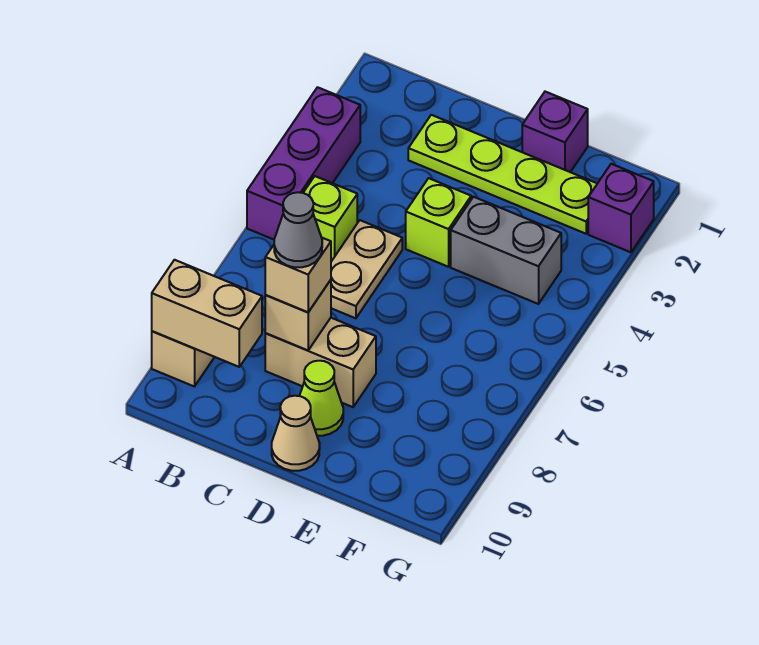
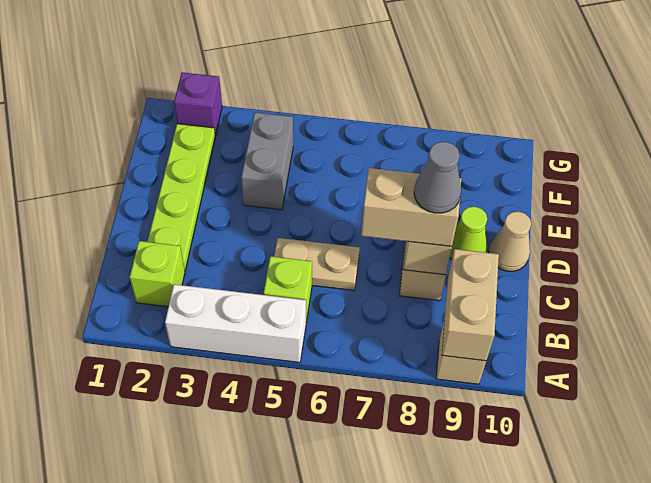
purple brick A3:A5 level 1 -> white brick A3:A5 level 1
tan brick C8 level 3 -> tan brick C7:C8 level 3
lime brick D4 level 1 -> lime brick B2 level 1
purple brick E1 level 1 -> none

